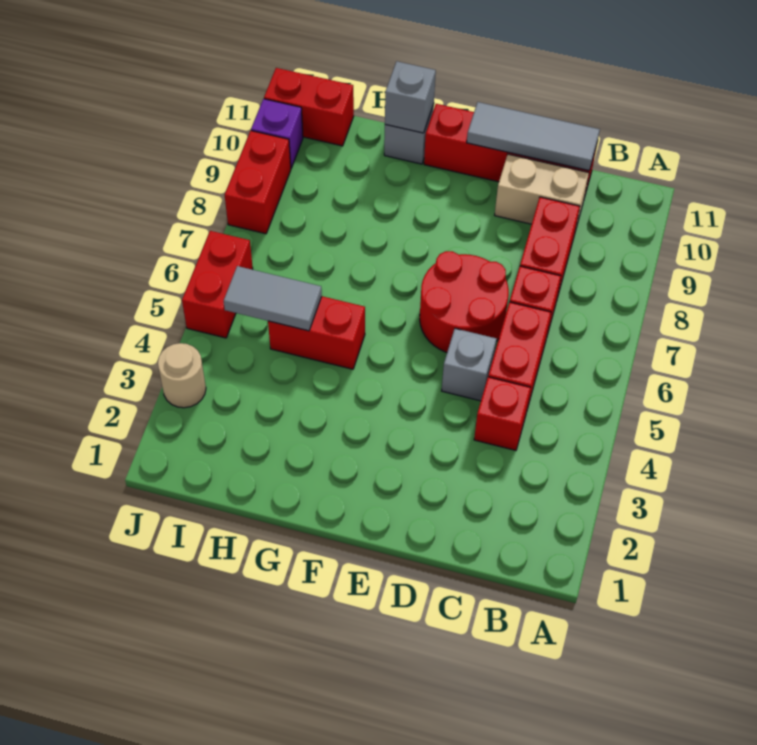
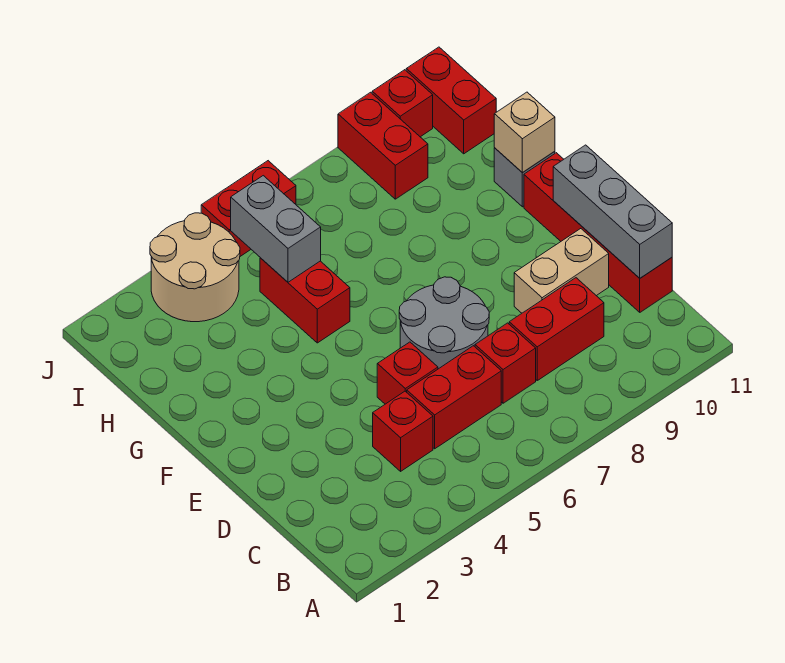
tan brick C10:D10 level 1 -> tan brick D9:D10 level 1
grey tile C11:E11 level 2 -> grey brick C11:E11 level 2
grey brick D5 level 1 -> red brick D5 level 1
red round brick D6:E7 level 1 -> grey round brick D6:E7 level 1
grey brick G11 level 2 -> tan brick G11 level 2
grey tile H5:I5 level 2 -> grey brick H5:I5 level 2
tan round brick J3 level 1 -> tan round brick I3:J4 level 1
red brick J8:J9 level 1 -> red brick I9:J9 level 1
purple brick J10 level 1 -> red brick J10 level 1

